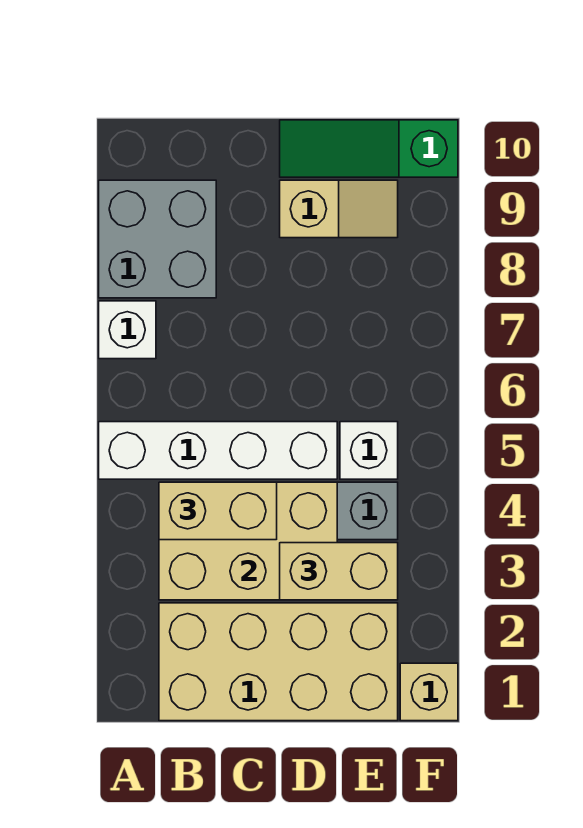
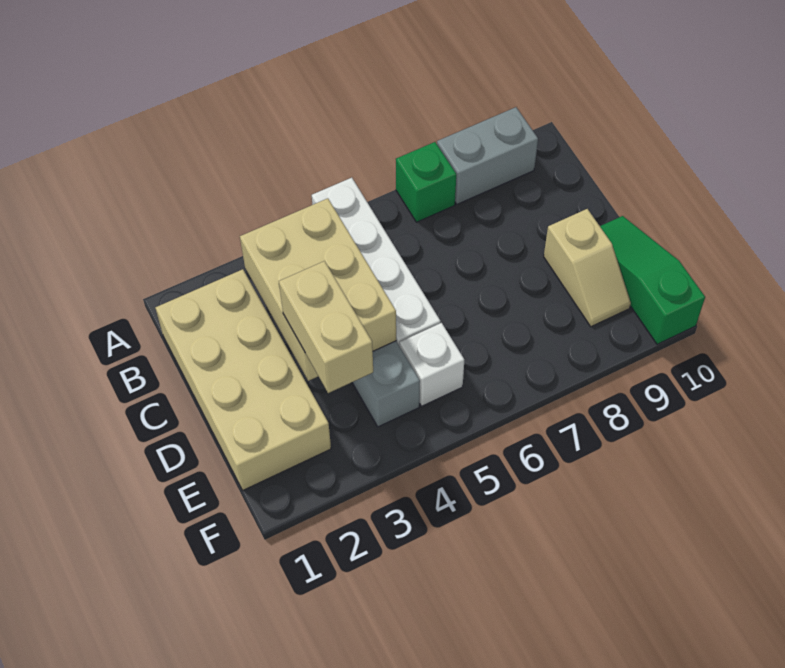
white brick A7 level 1 -> green brick A7 level 1
grey brick A8:B9 level 1 -> grey brick A8:A9 level 1
tan brick B4:C4 level 3 -> none
tan brick F1 level 1 -> none

